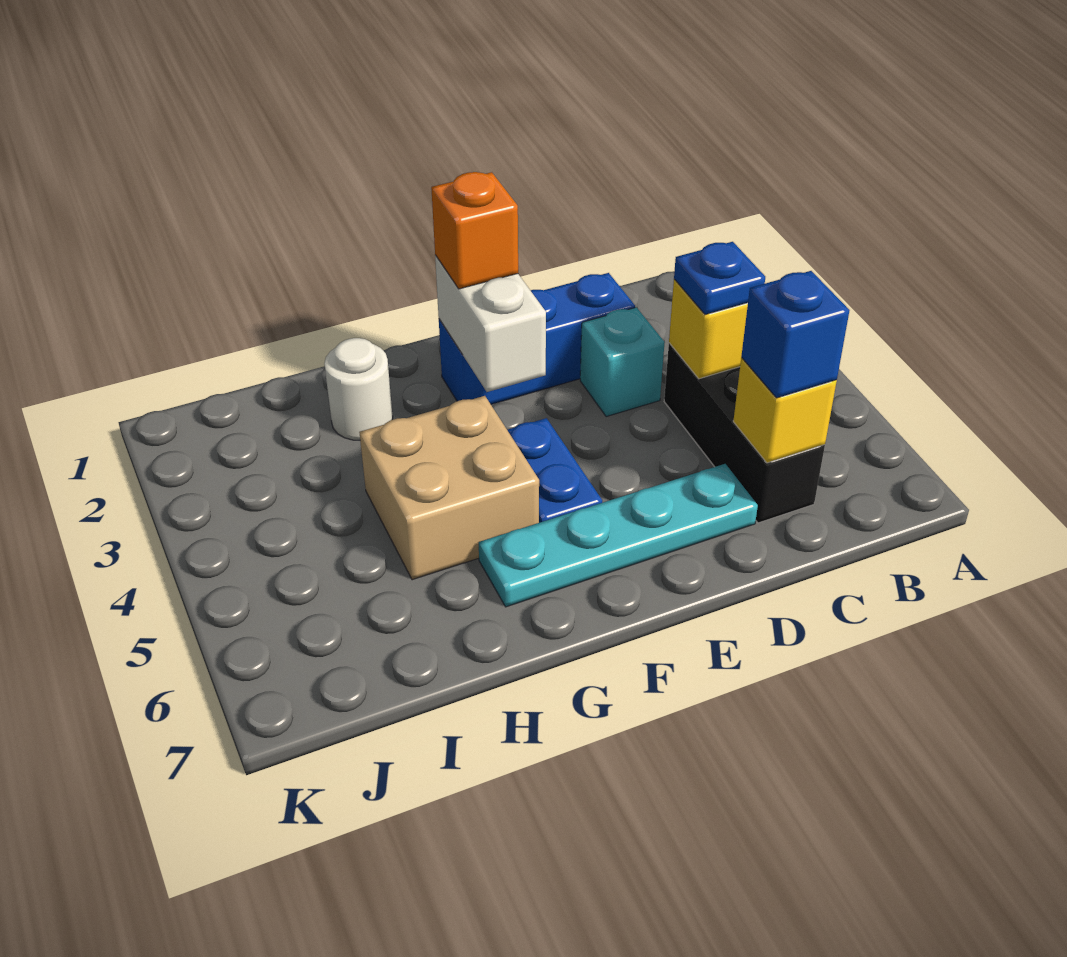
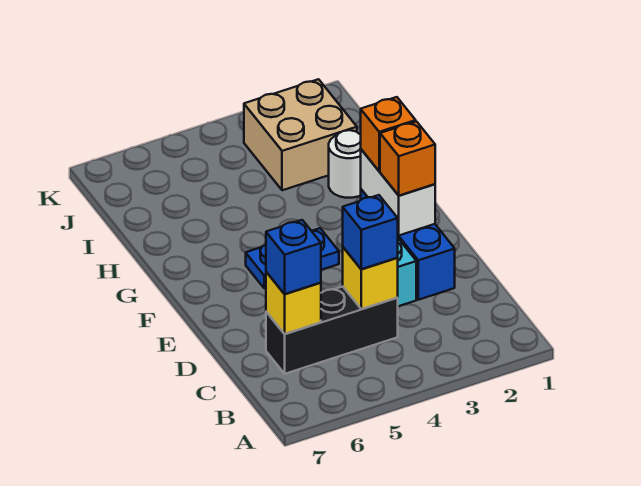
blue plate C4 level 3 -> blue brick C4 level 3
cyan plate D6:G6 level 1 -> none
none -> orange brick E2 level 3
white brick F2:F3 level 2 -> white brick E2:F2 level 2
tan brick G4:H5 level 1 -> tan brick I2:J3 level 1

